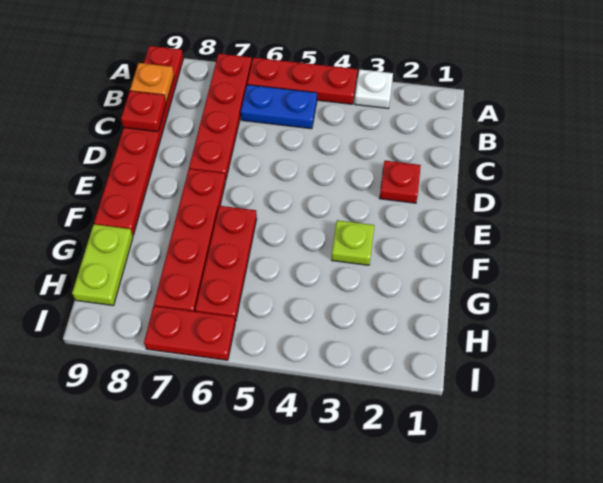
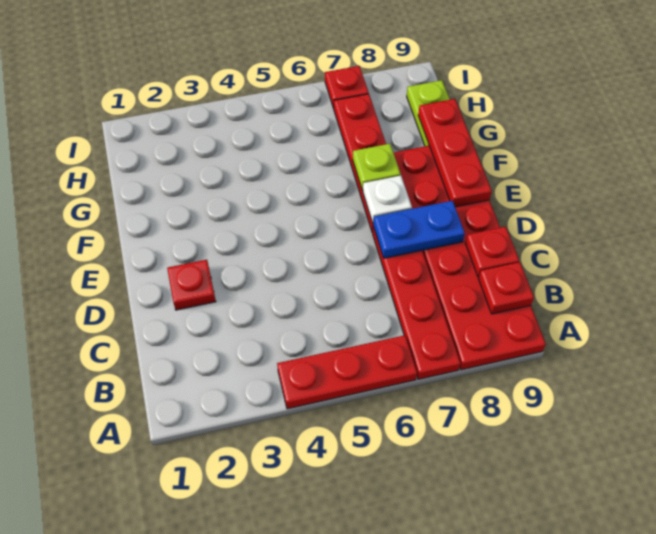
white plate A3 level 1 -> white plate E7 level 2
red plate A9:F9 level 1 -> red plate A8:F9 level 1
blue plate B5:B6 level 1 -> blue plate D7:D8 level 2
orange plate B9 level 2 -> red plate B9 level 2
lime plate F3 level 1 -> lime plate F7 level 2
red plate F6:H6 level 1 -> red plate E9:G9 level 2
red plate I6:I7 level 1 -> red plate I7 level 1

